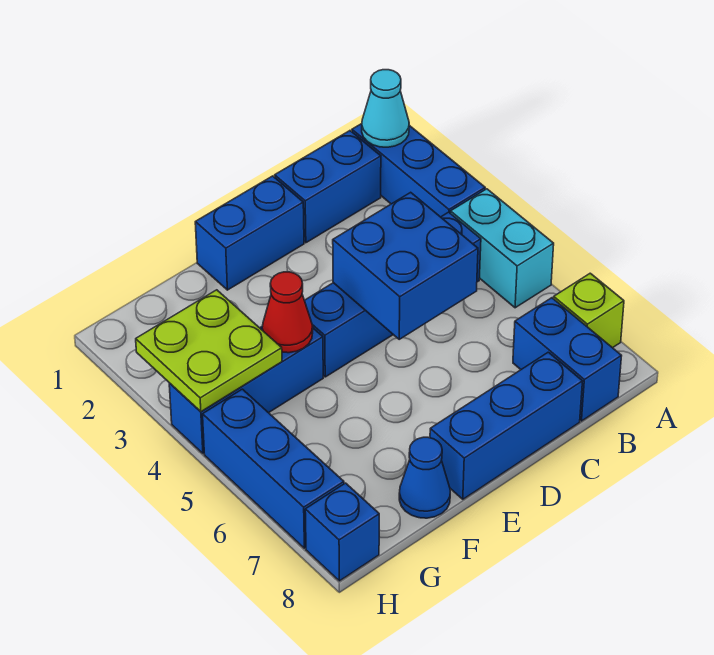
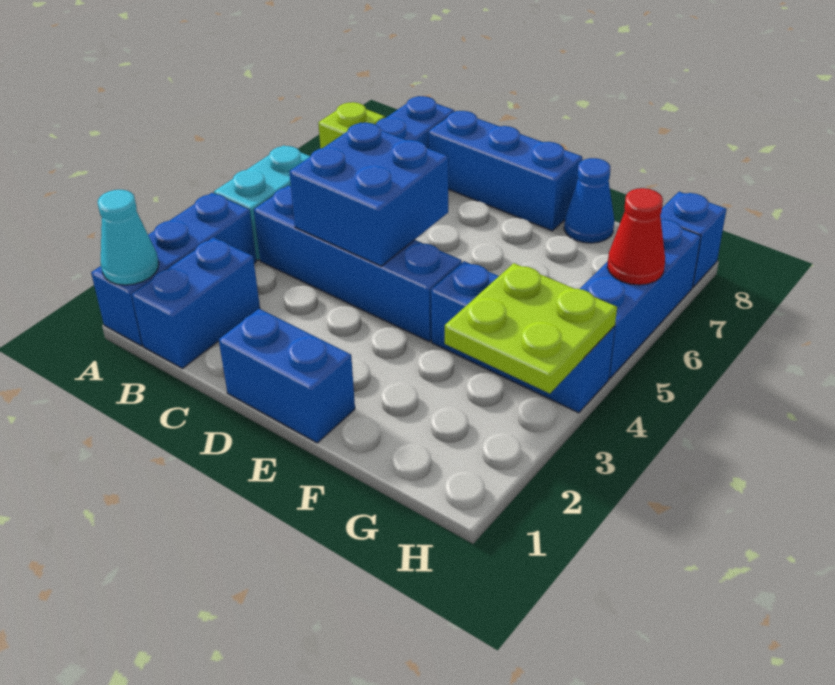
blue brick B1:C1 level 1 -> blue brick B1:B2 level 1
red cone F4 level 2 -> red cone H6 level 2

